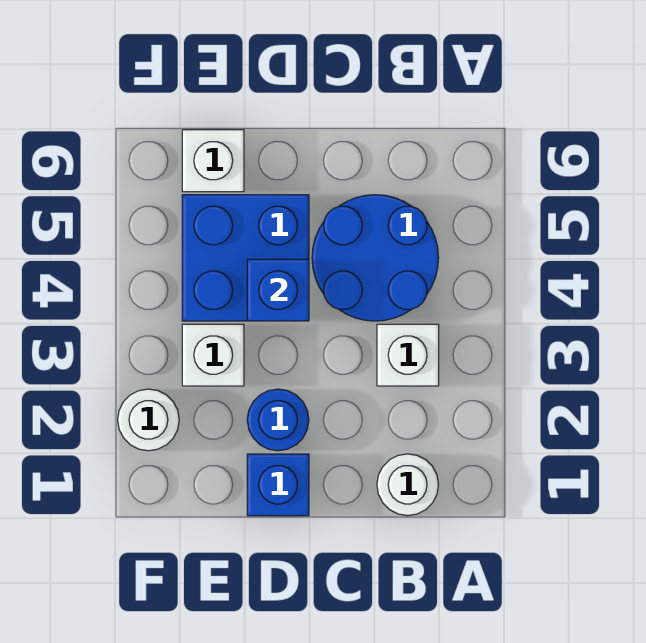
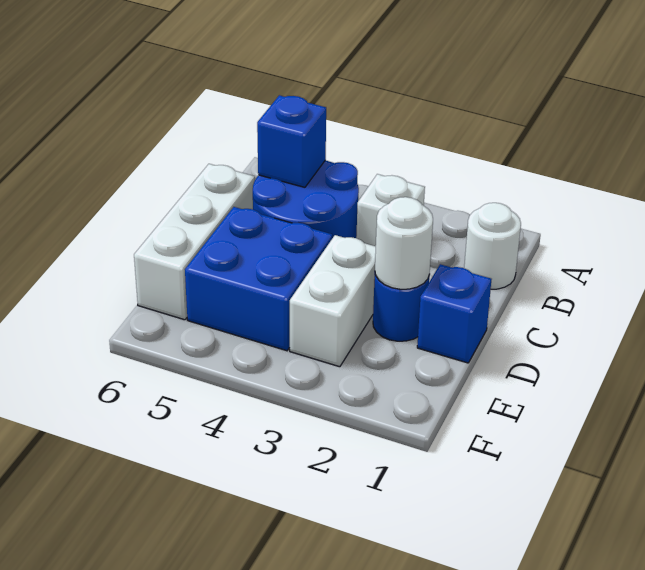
blue brick D4 level 2 -> blue brick B5 level 2
white brick E3 level 1 -> white brick D3:E3 level 1
white brick E6 level 1 -> white brick C6:E6 level 1
white round brick F2 level 1 -> white round brick D2 level 2

